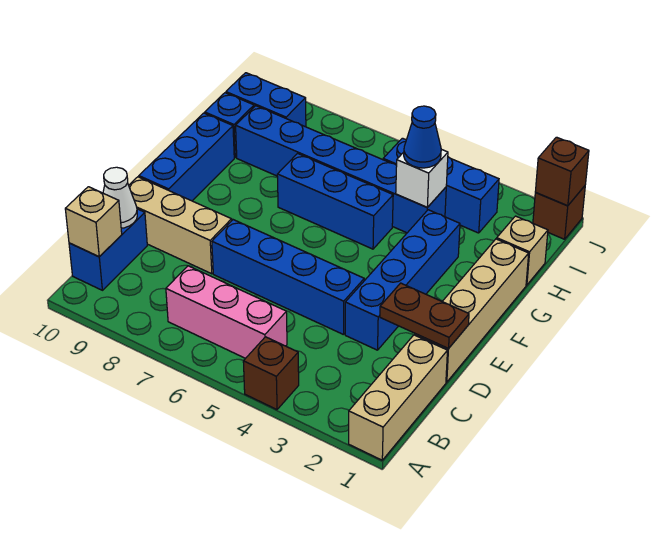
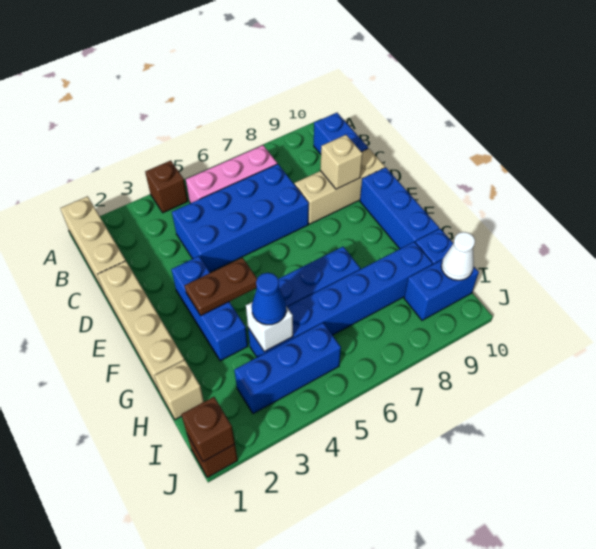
tan brick B10 level 2 -> tan brick D9 level 2
white cone C10 level 2 -> white cone I10 level 2
brown plate D1:D2 level 2 -> brown plate F3:F4 level 2
blue brick D3:G3 level 1 -> blue brick E3:G3 level 1
blue brick D4:D7 level 1 -> blue brick C4:D7 level 1

